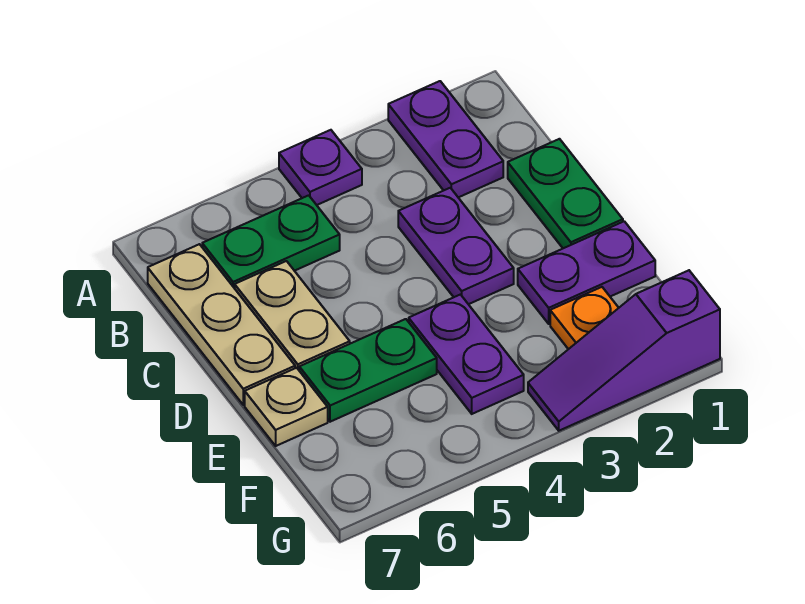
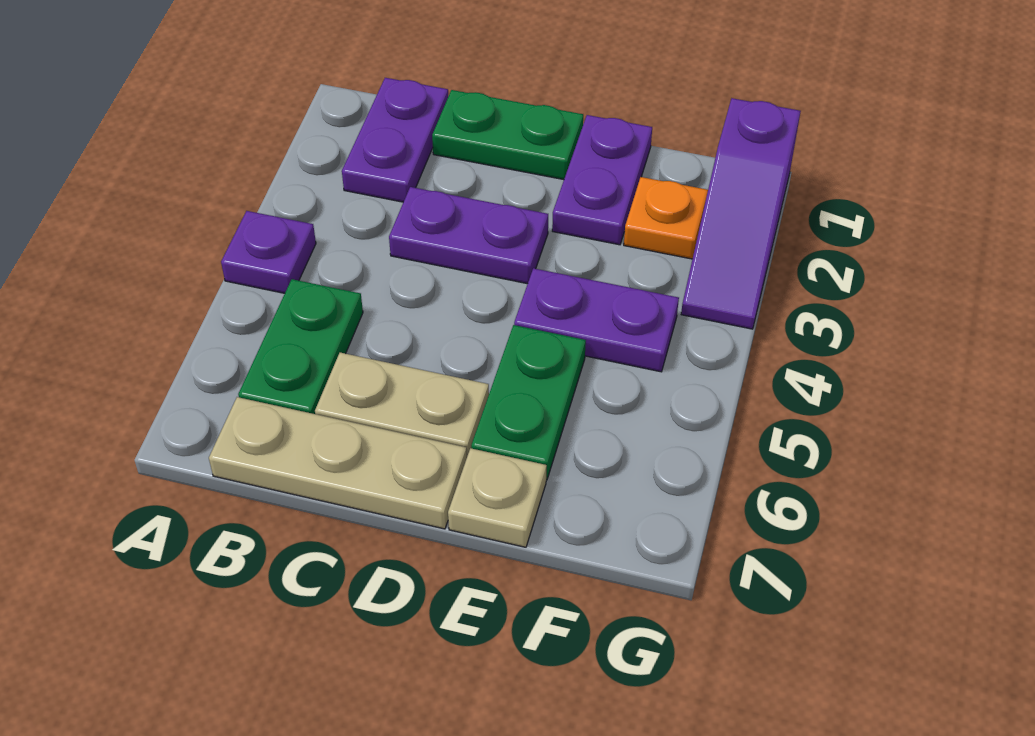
purple plate A2:B2 level 1 -> purple plate B1:B2 level 1

